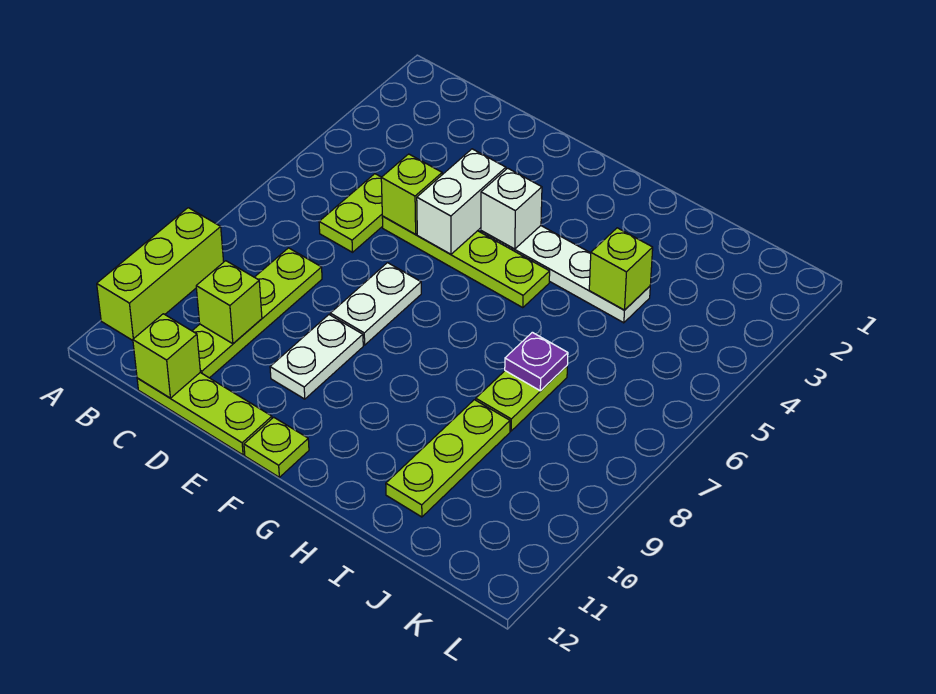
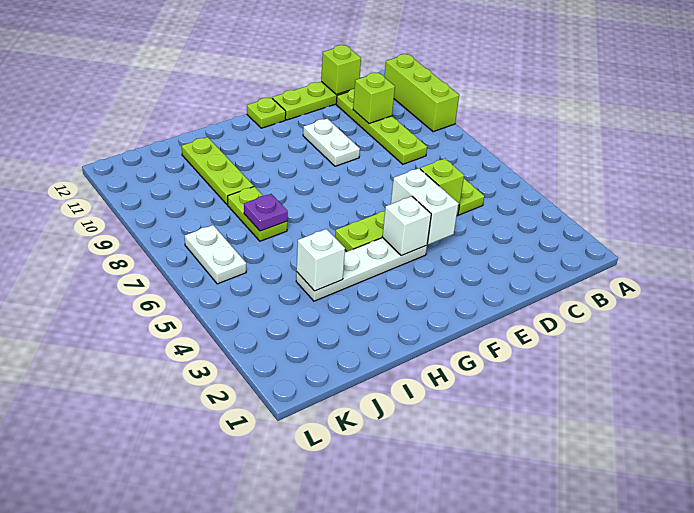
white plate E7:E8 level 1 -> white plate K6:K7 level 1
lime brick I4 level 2 -> white brick I4 level 2

